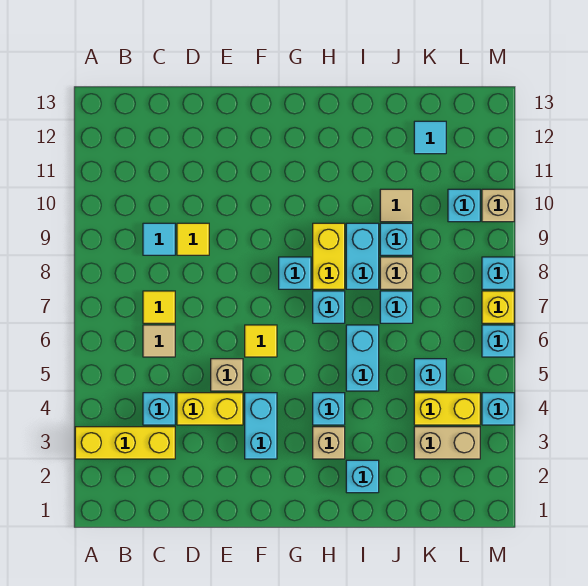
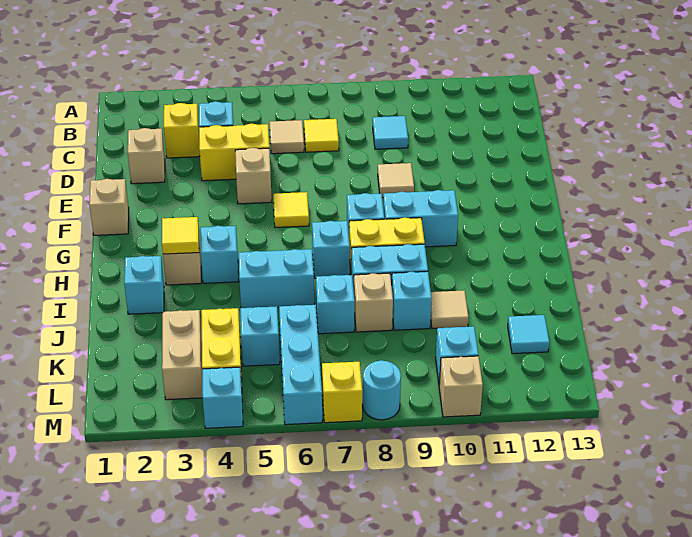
yellow brick A3:C3 level 1 -> yellow brick C3 level 1
none -> tan brick D2 level 1
yellow brick D4:E4 level 1 -> yellow brick D4:D5 level 1
yellow tile D9 level 1 -> yellow tile H3 level 2
none -> tan tile E9 level 1
none -> tan brick F1 level 1
cyan brick F3:F4 level 1 -> cyan brick G9:G10 level 1
cyan brick M6 level 1 -> cyan brick K6:M6 level 1
cyan brick M8 level 1 -> cyan round brick M8 level 1

